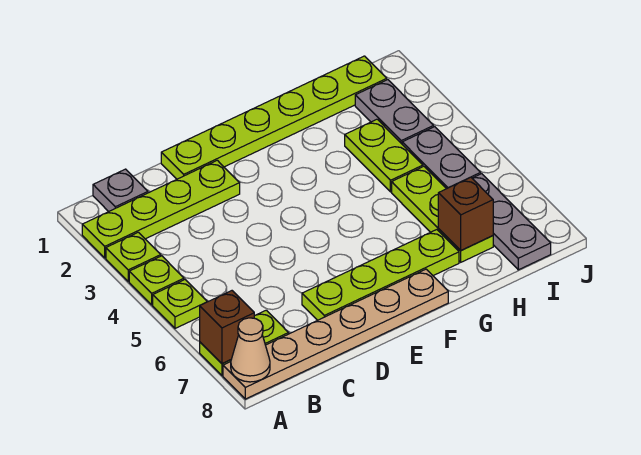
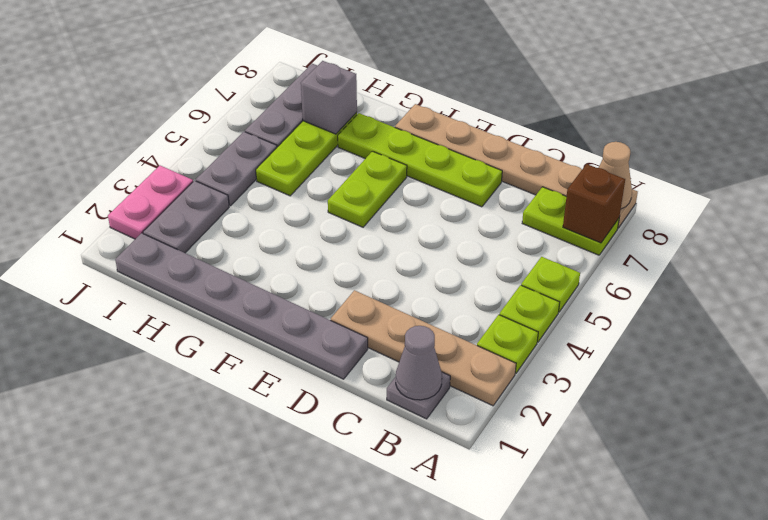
lime plate A2:D2 level 1 -> tan plate A2:D2 level 1
none -> grey cone B1 level 2
lime plate D1:I1 level 1 -> grey plate D1:I1 level 1
lime plate H3:H4 level 1 -> lime plate F5:F6 level 1
brown brick H7 level 2 -> grey brick H7 level 2
none -> pink plate J2:J3 level 1

